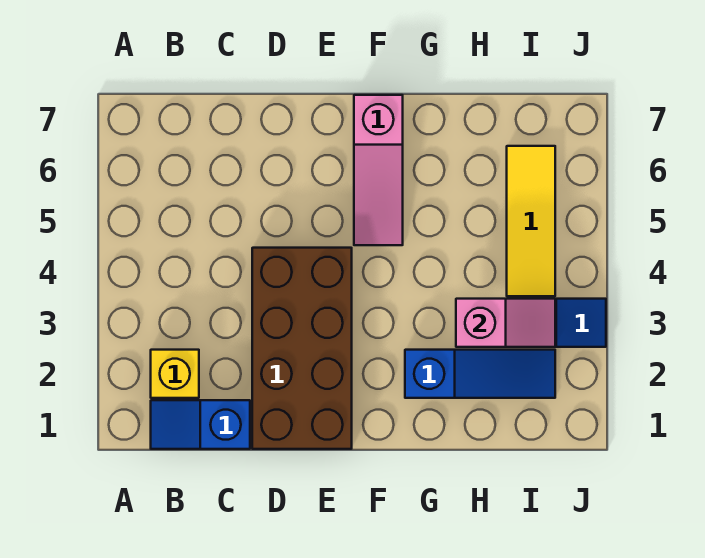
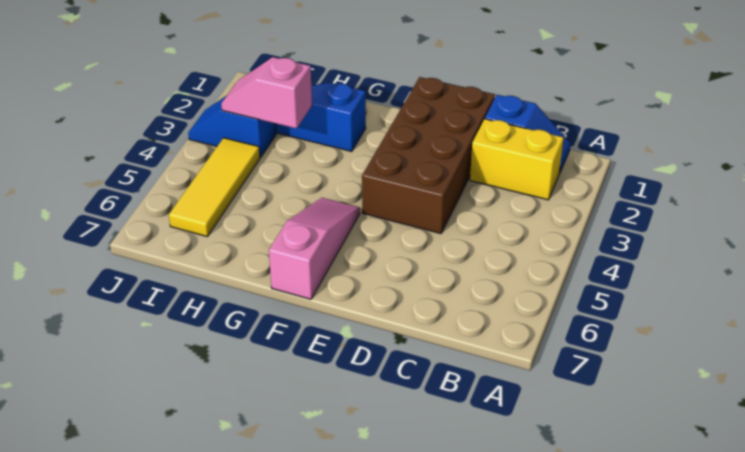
yellow brick B2 level 1 -> yellow brick B2:C2 level 1

